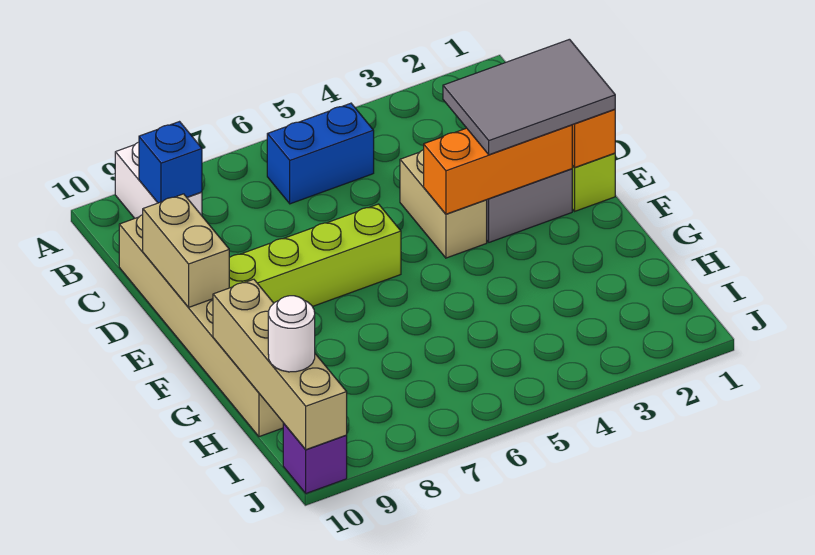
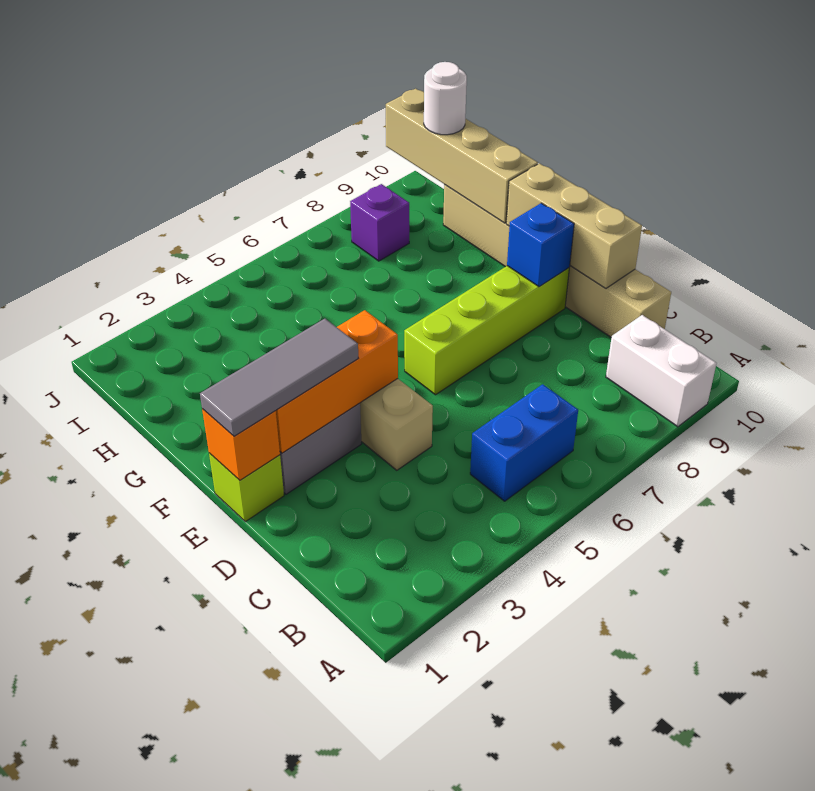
blue brick B9 level 2 -> blue brick E9 level 2
grey tile D1:E3 level 3 -> grey tile E1:E3 level 3
tan brick D10:E10 level 2 -> tan brick D10:F10 level 2
purple brick J10 level 1 -> purple brick I8 level 1

